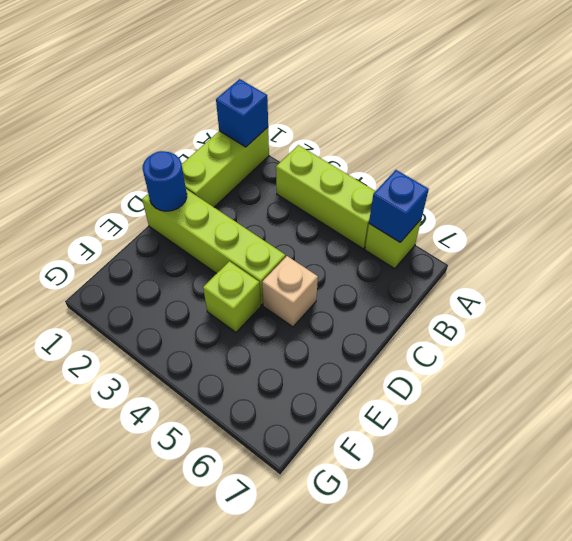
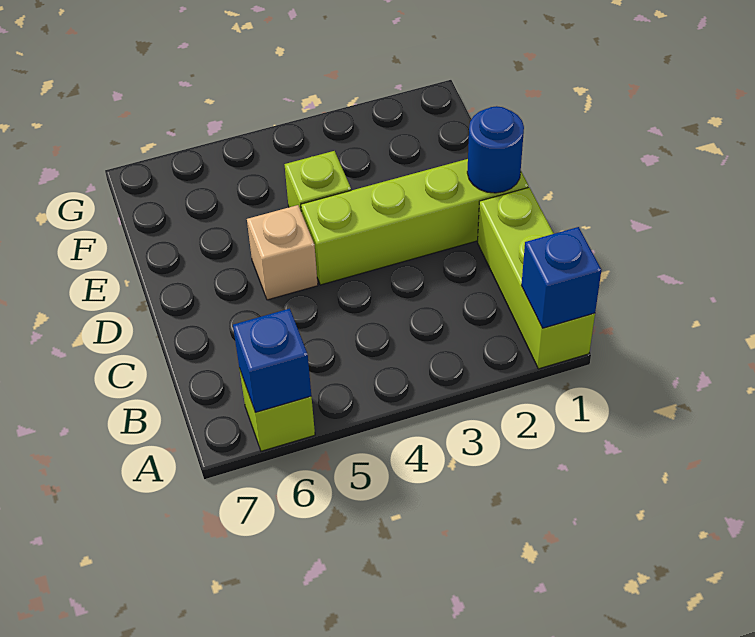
lime brick A3:A5 level 1 -> none

